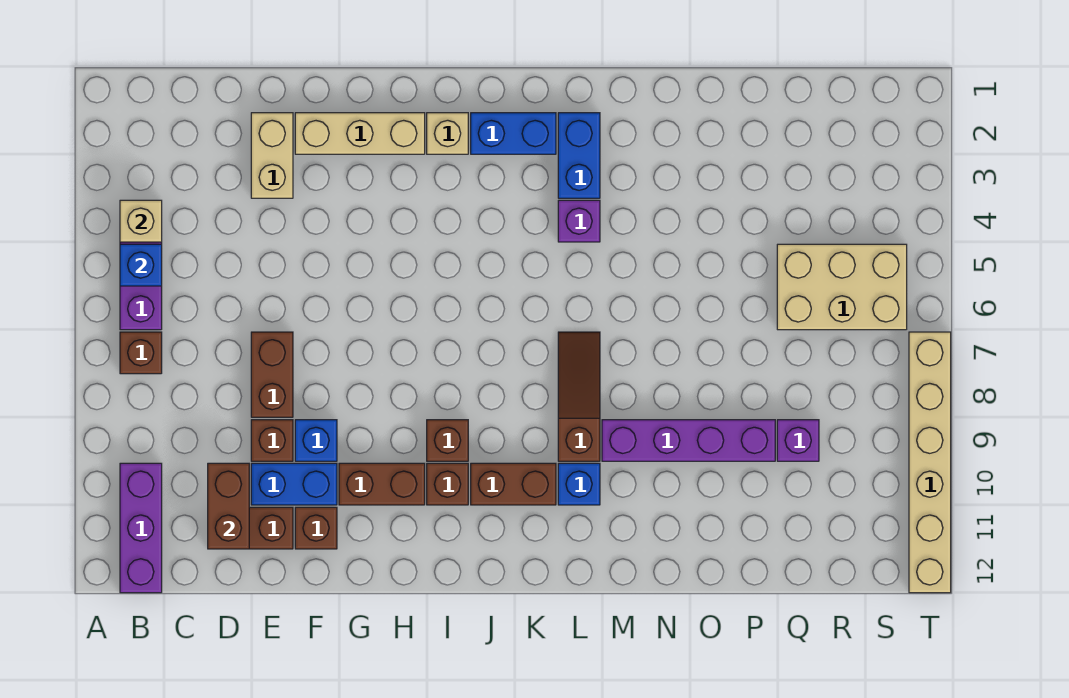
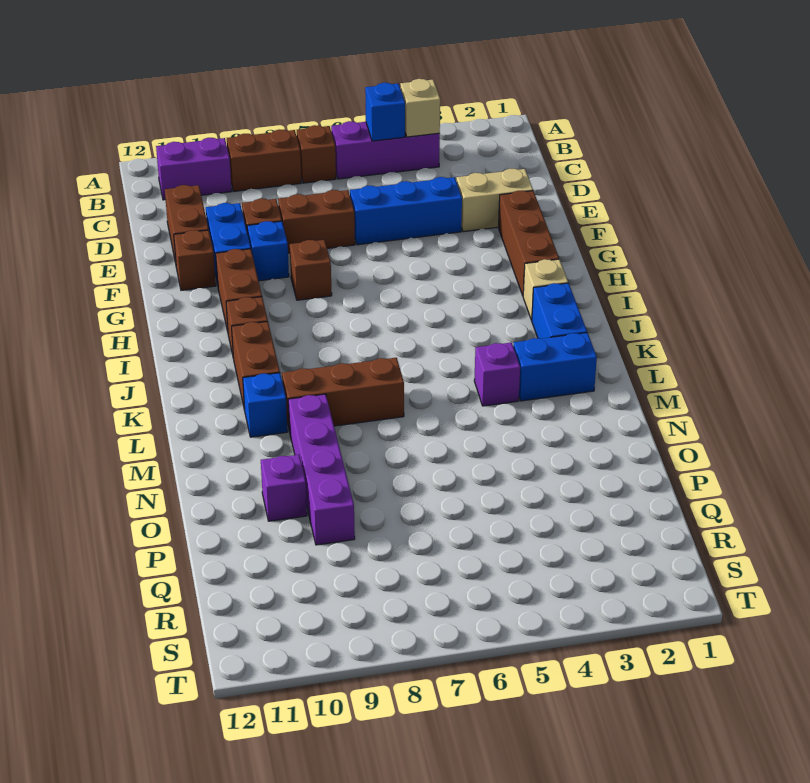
purple brick B10:B12 level 1 -> purple brick B10:B11 level 1
brown brick D10:D11 level 2 -> brown brick B8:B9 level 1
none -> blue brick E4:E6 level 1
tan brick F2:H2 level 1 -> brown brick F2:H2 level 1
brown brick I9 level 1 -> brown brick G8 level 1
brown slope L7:L9 level 1 top 9 -> brown brick L7:L9 level 1
tan brick Q5:S6 level 1 -> none
purple brick Q9 level 1 -> purple brick O10 level 1
tan brick T7:T12 level 1 -> none

